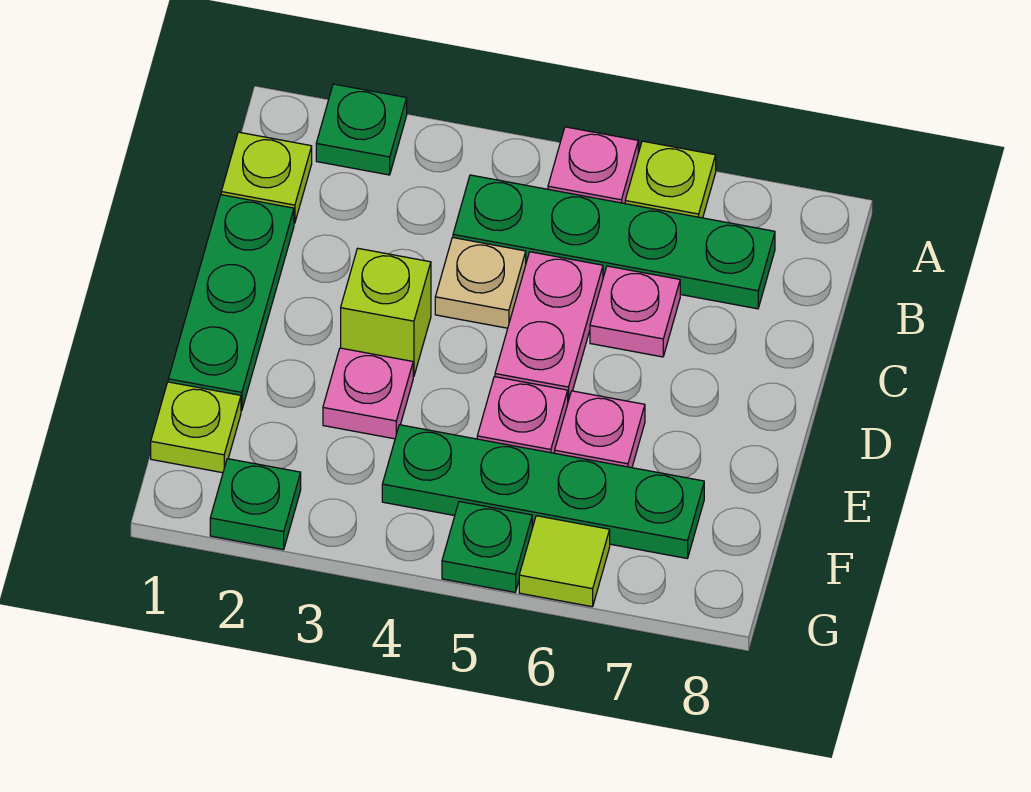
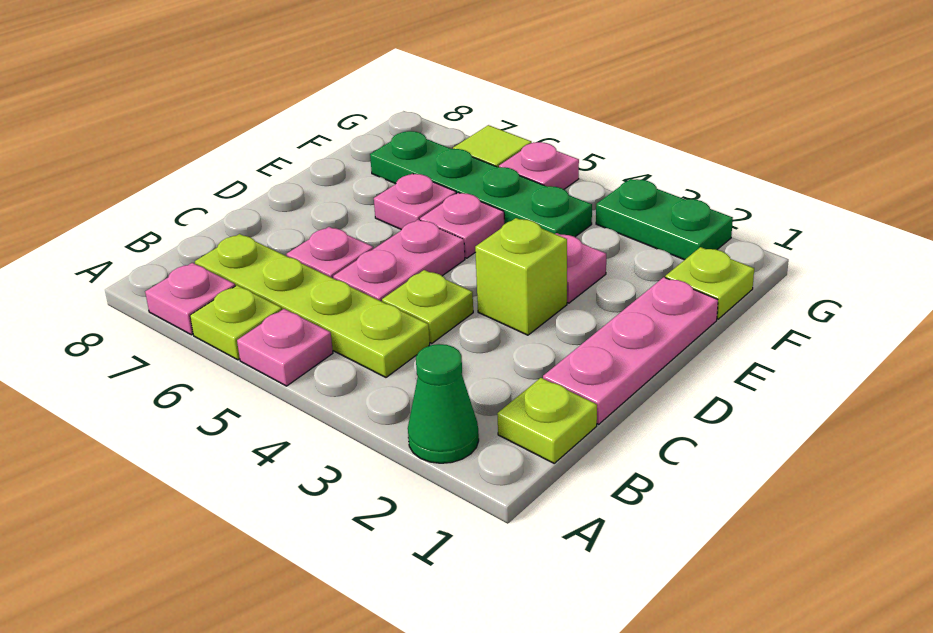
green plate A2 level 1 -> green cone A2 level 1
none -> pink plate A7 level 1
green plate B4:B7 level 1 -> lime plate B4:B7 level 1
green plate C1:E1 level 1 -> pink plate C1:E1 level 1
tan plate C4 level 1 -> lime plate C4 level 1
green plate G2 level 1 -> green plate G2:G3 level 1
green plate G5 level 1 -> pink plate G5 level 1

